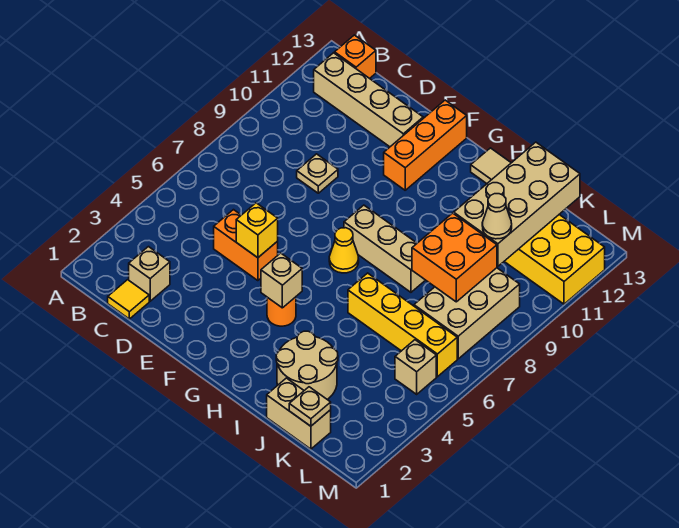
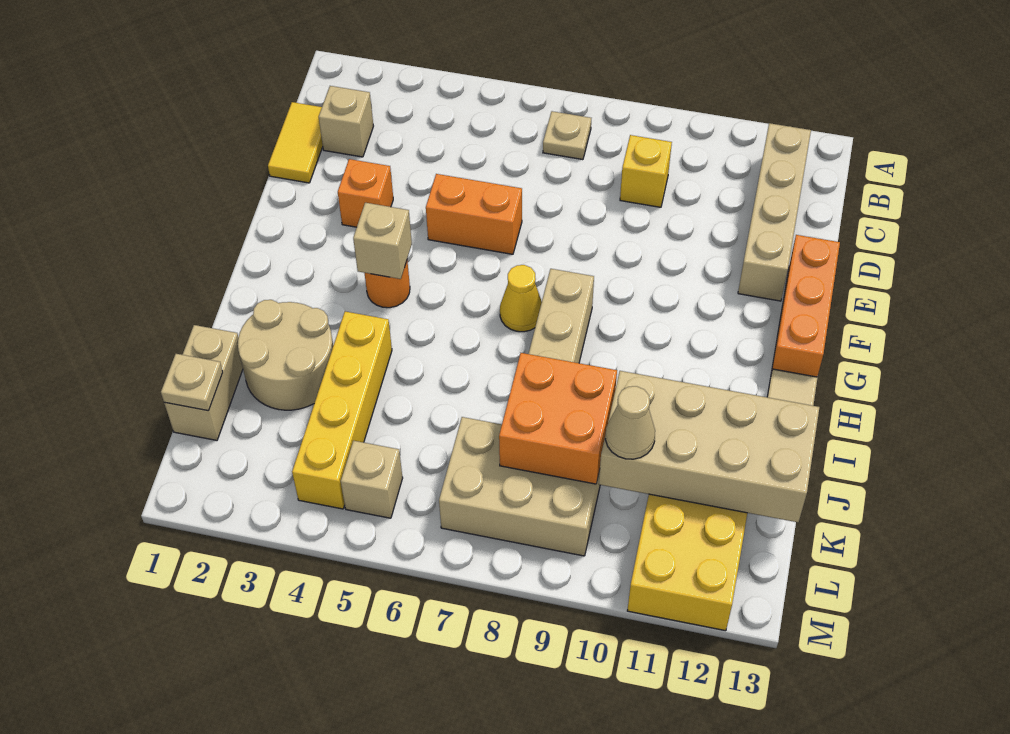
orange brick B13 level 1 -> orange brick E3 level 1
yellow tile C1 level 1 -> yellow tile C1:D1 level 1
orange brick D5:E5 level 1 -> orange brick E5:E6 level 1
tan plate D9 level 1 -> tan plate B7 level 1
yellow brick E5 level 2 -> yellow brick C9 level 1
orange brick F11:F13 level 1 -> orange brick E13:G13 level 1
yellow brick I6:L6 level 1 -> yellow brick I4:L4 level 1

